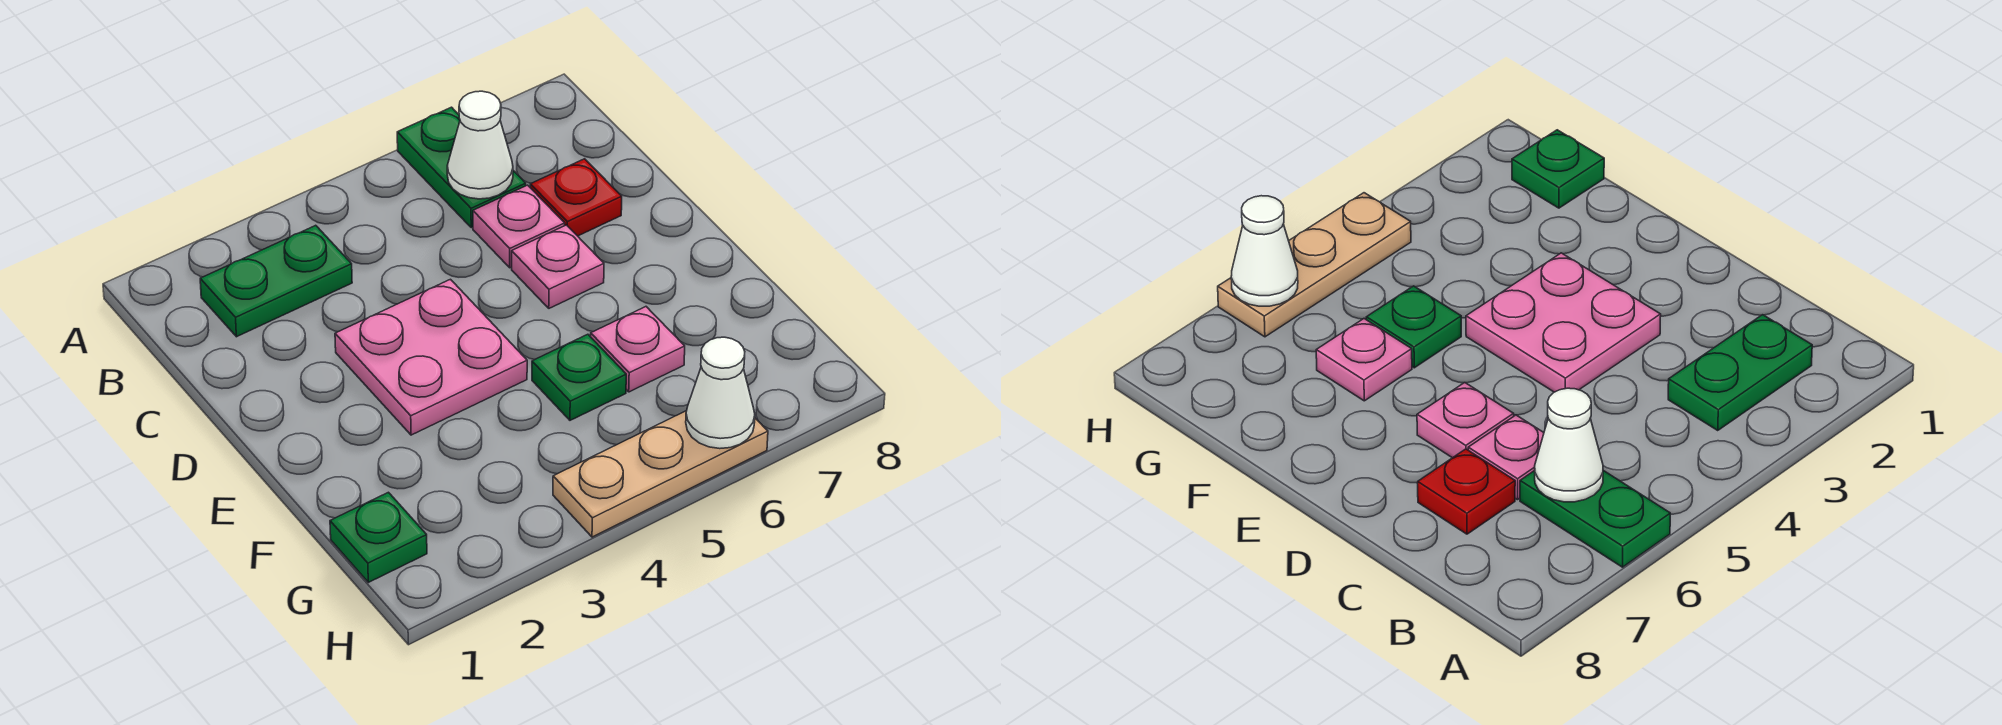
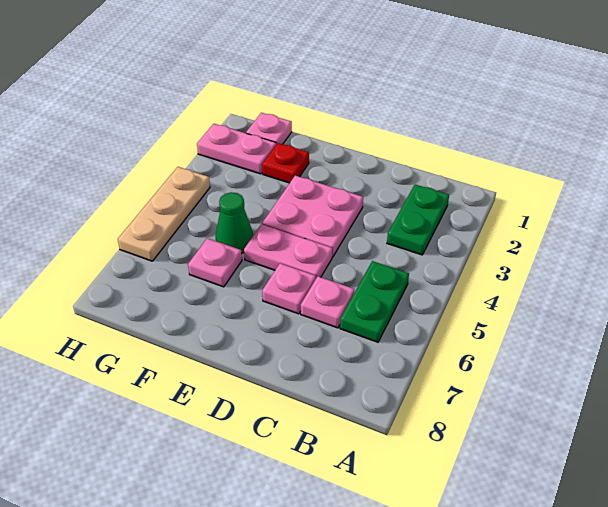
green plate A6:B6 level 1 -> green plate B5:B6 level 1
white cone B6 level 2 -> none
red plate C7 level 1 -> red plate F2 level 1
none -> pink plate D5:E5 level 1
green plate F5 level 1 -> green cone F5 level 1
green plate G1 level 1 -> pink plate G1 level 1
none -> pink plate G2:H2 level 1
white cone H6 level 2 -> none

